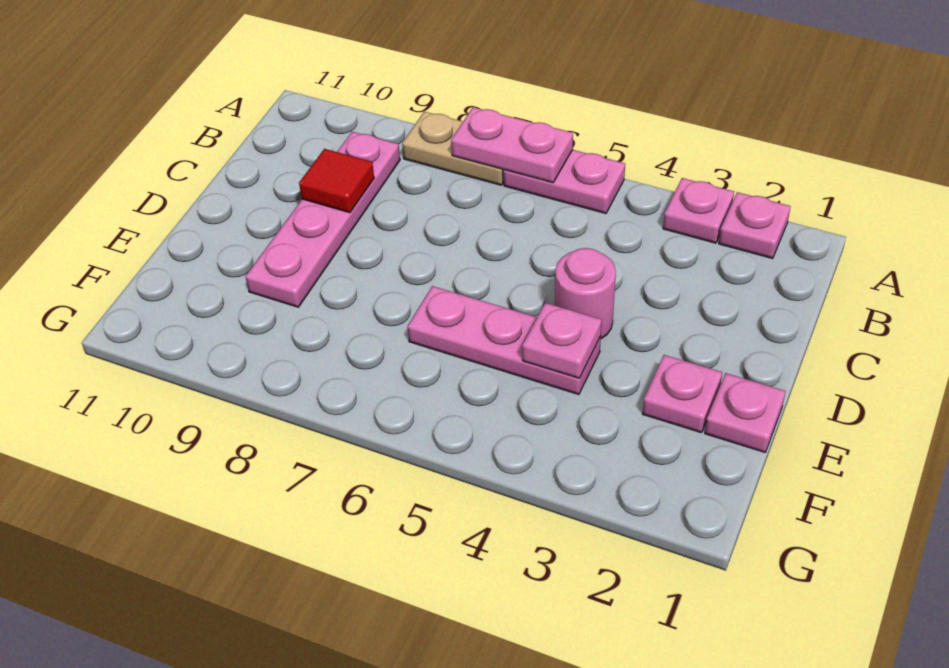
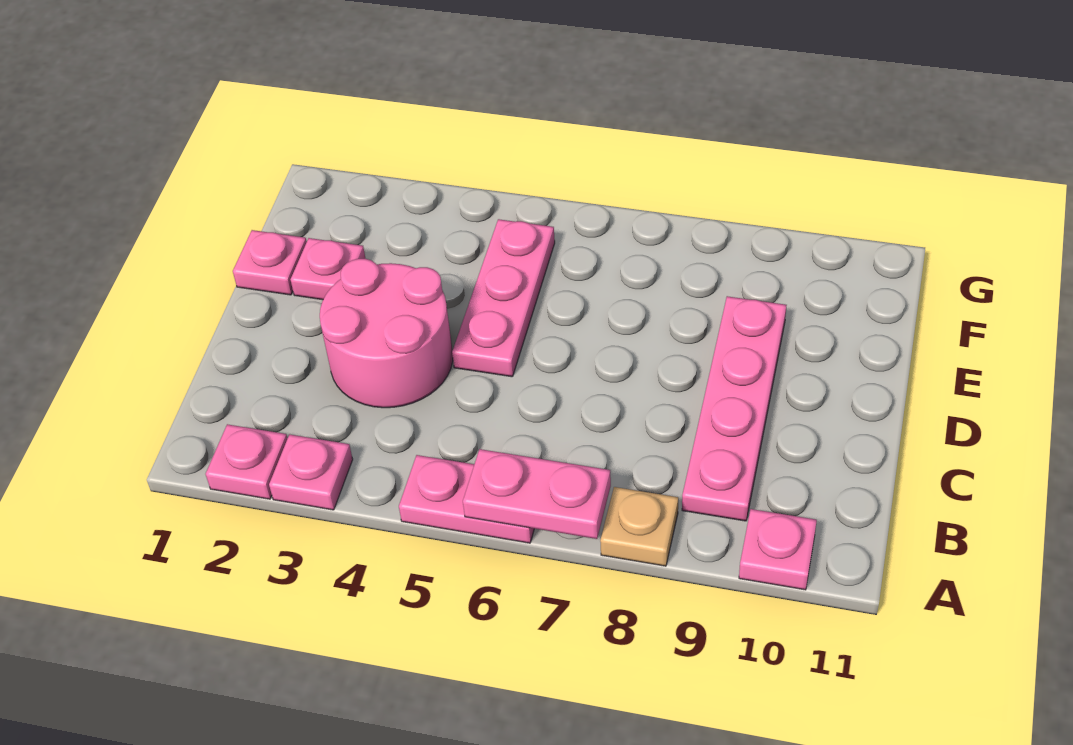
tan plate A7:A8 level 1 -> tan plate A8 level 1
red tile C9 level 2 -> none
pink round brick D4 level 1 -> pink round brick C3:D4 level 1
pink plate E4:E6 level 1 -> pink plate D5:F5 level 1
pink plate E4 level 2 -> pink plate A10 level 1

